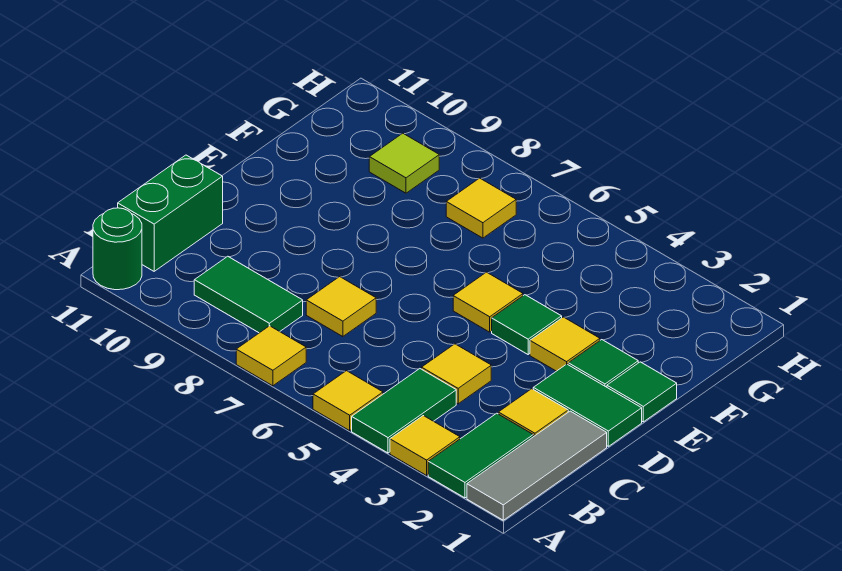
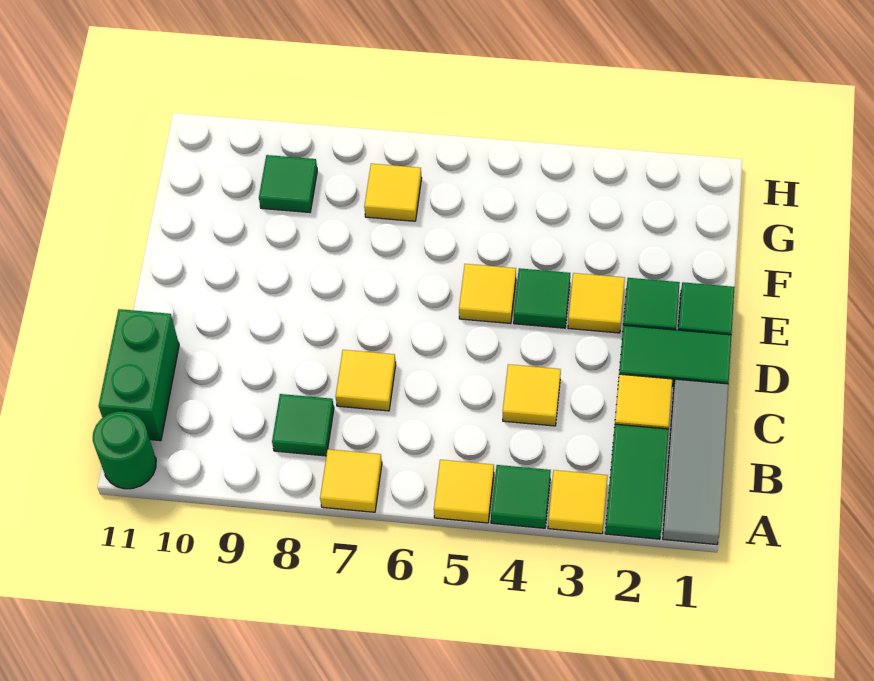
green tile A4:B4 level 1 -> green tile A4 level 1
green tile B8:B9 level 1 -> green tile B8 level 1
lime tile G9 level 1 -> green tile G9 level 1

